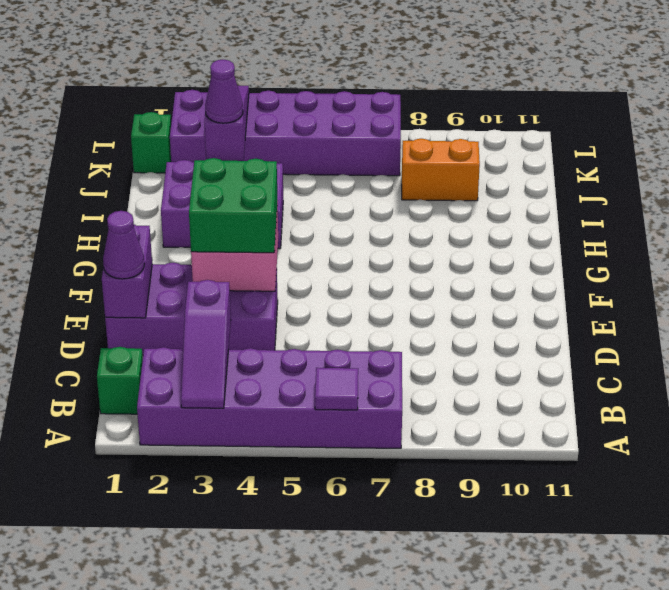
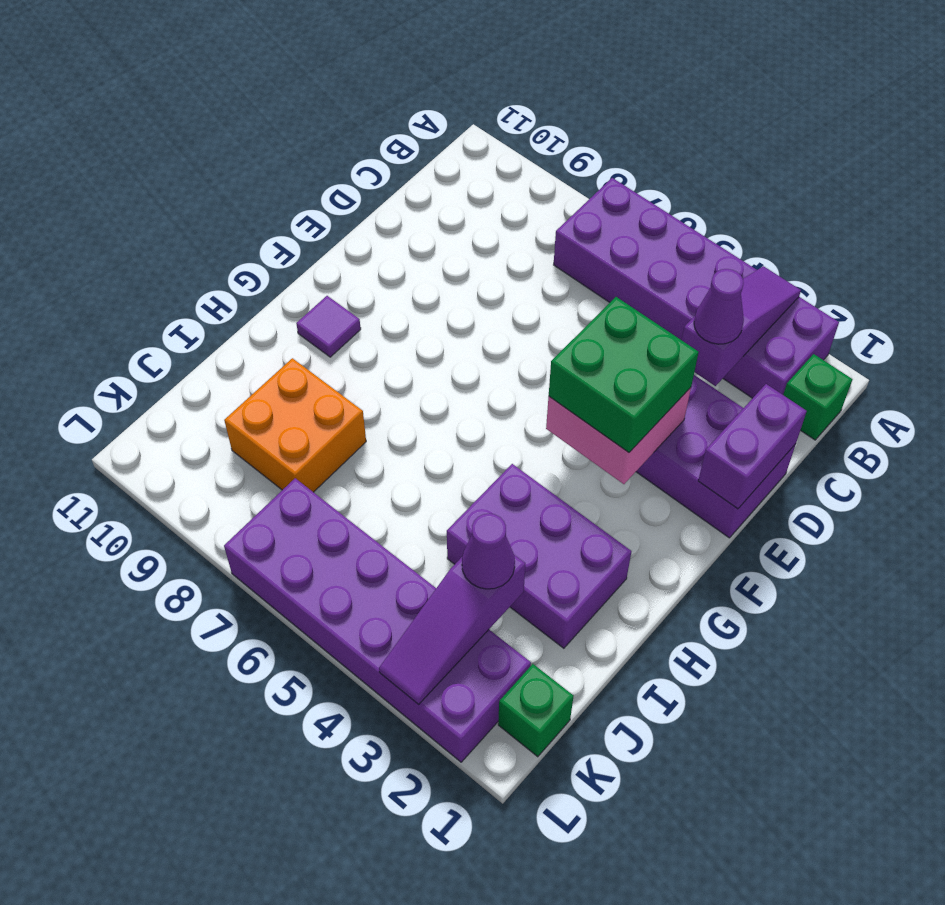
purple tile A6 level 2 -> purple tile G10 level 1
purple cone D1 level 3 -> purple cone C3 level 3
orange brick J8:J9 level 1 -> orange brick I8:J9 level 1

